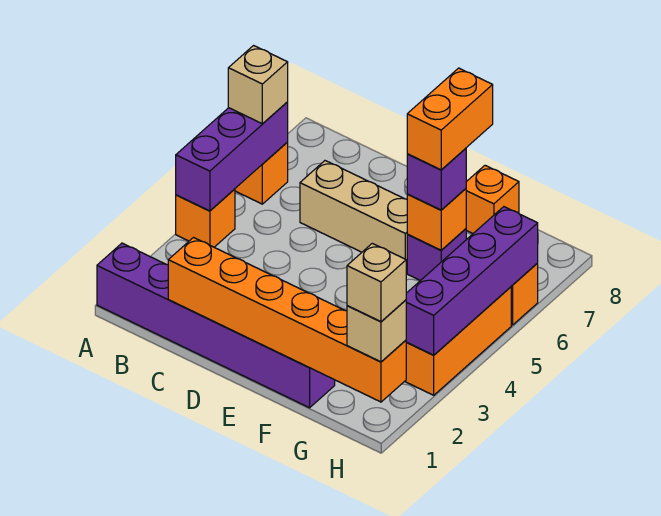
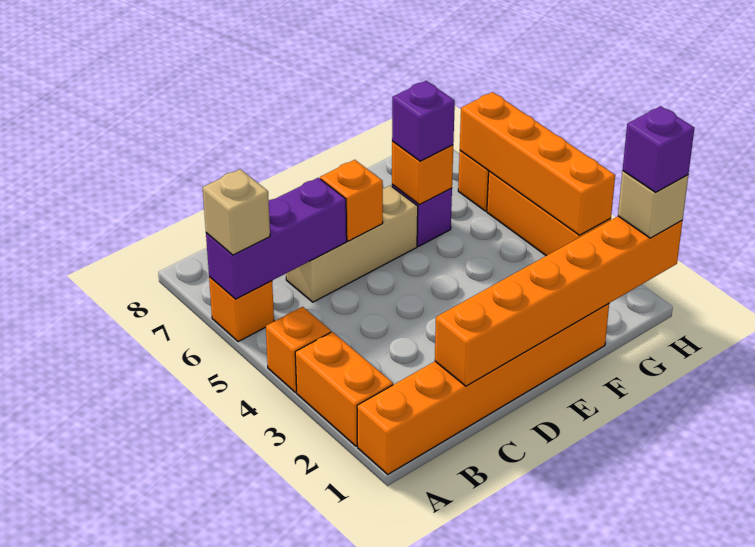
purple brick A1:F1 level 1 -> orange brick A1:F1 level 1
purple brick A4:A6 level 2 -> purple brick A6:C6 level 2
orange brick F6:F7 level 4 -> orange brick A2:A3 level 1
orange brick F8 level 1 -> orange brick D6 level 2
tan brick H1 level 4 -> purple brick H1 level 4
purple brick H3:H6 level 2 -> orange brick H3:H6 level 2

